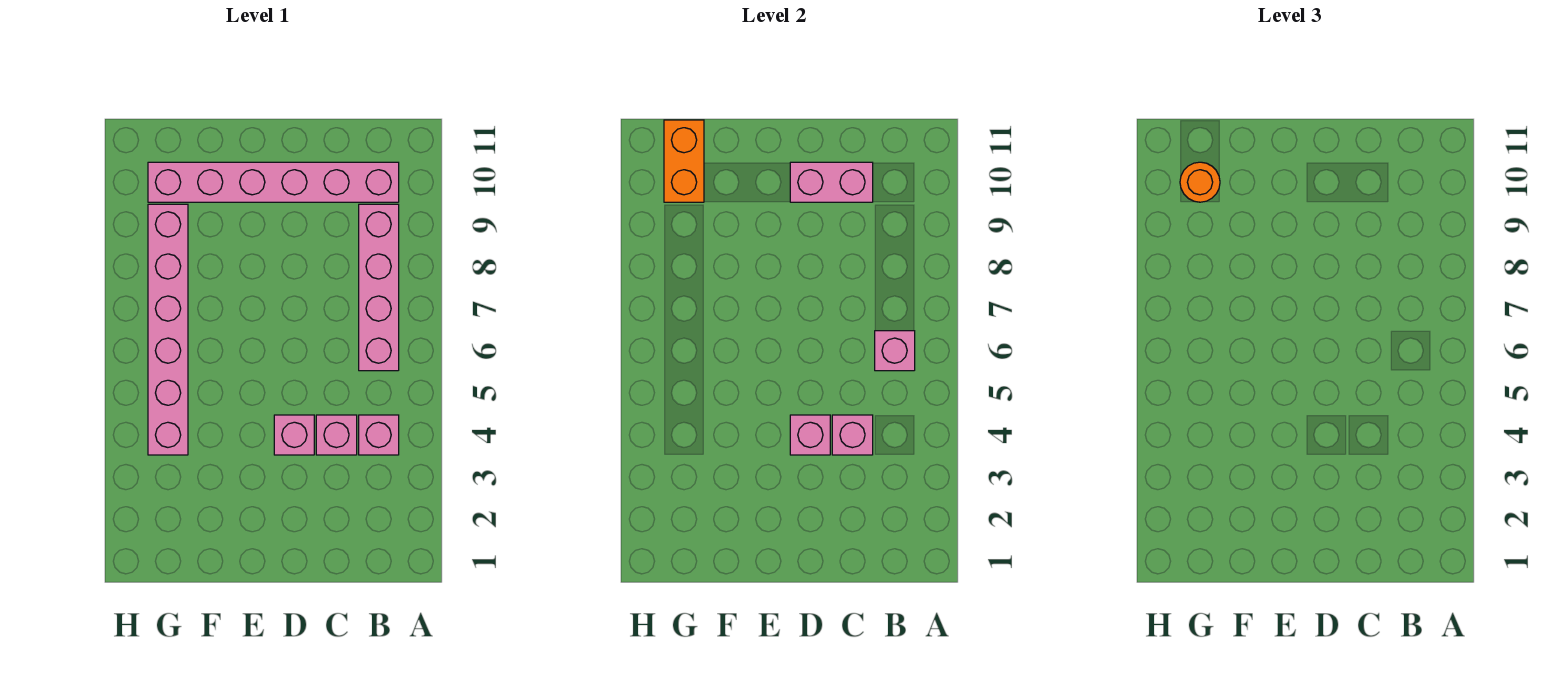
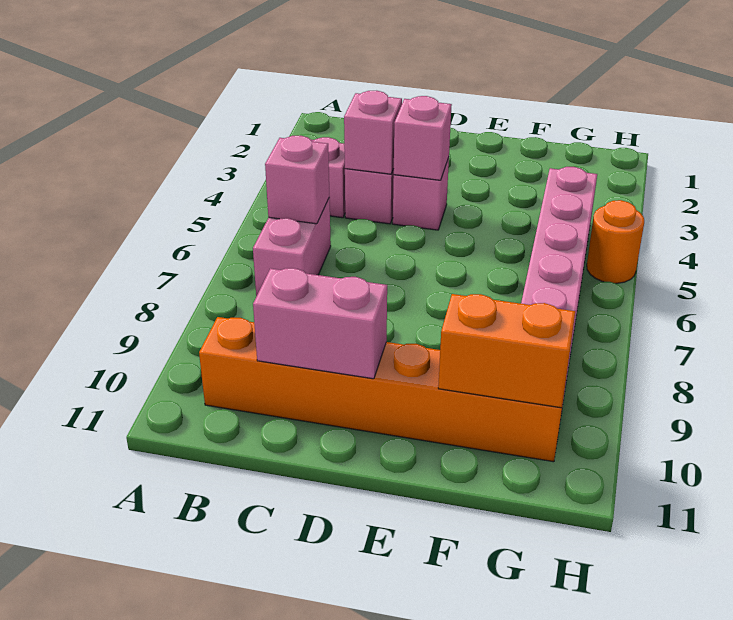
pink brick B6:B9 level 1 -> pink brick B6:B7 level 1
pink brick B10:G10 level 1 -> orange brick B10:G10 level 1
orange brick G10:G11 level 2 -> orange brick F10:G10 level 2
orange round brick G10 level 3 -> orange round brick H5 level 1

